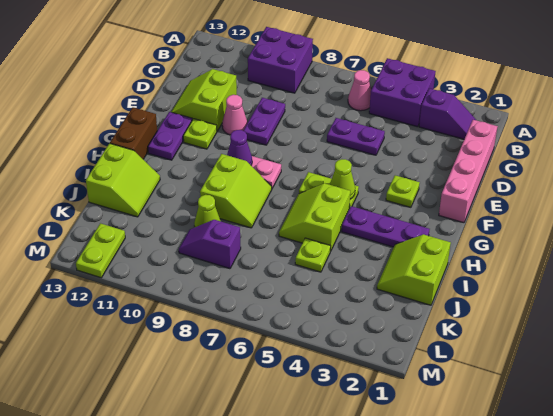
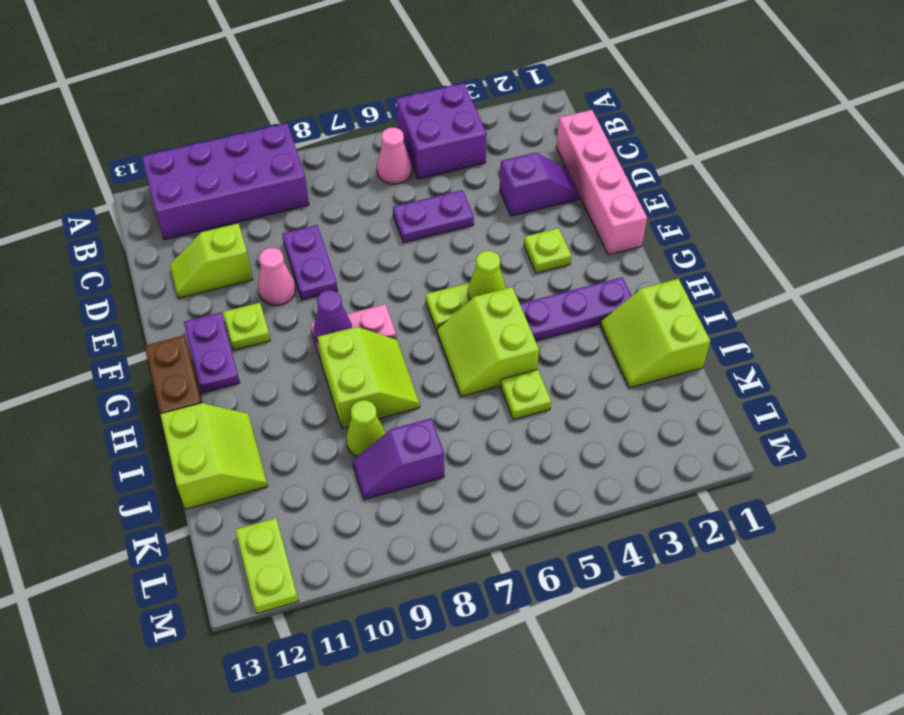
purple brick A9:B10 level 1 -> purple brick A9:B12 level 1
purple slope B2:B3 level 1 top 3 -> purple slope D2:D3 level 1 top 3
lime slope D11:E12 level 1 top 11 -> lime slope D11:D12 level 1 top 11

